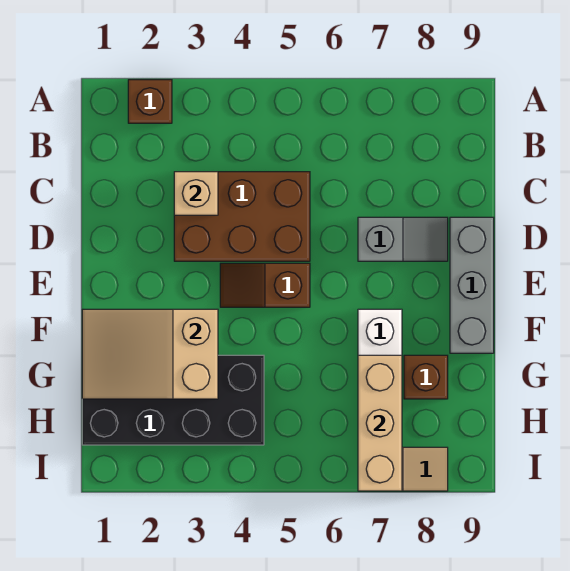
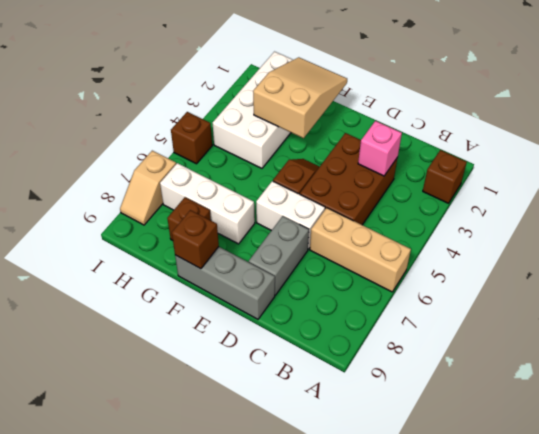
tan brick C3 level 2 -> pink brick C3 level 2
none -> white brick D6:E6 level 1
grey slope D7:D8 level 1 top 7 -> grey brick D7:D8 level 1
none -> brown brick F9 level 2
black brick G1:H4 level 1 -> white brick G1:H4 level 1
tan brick G7:I7 level 2 -> tan brick A6:C6 level 1
none -> brown brick I5 level 1

